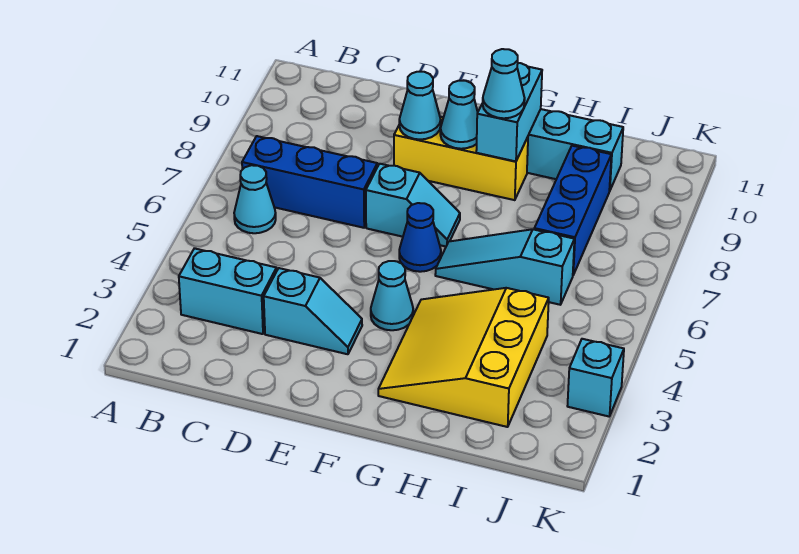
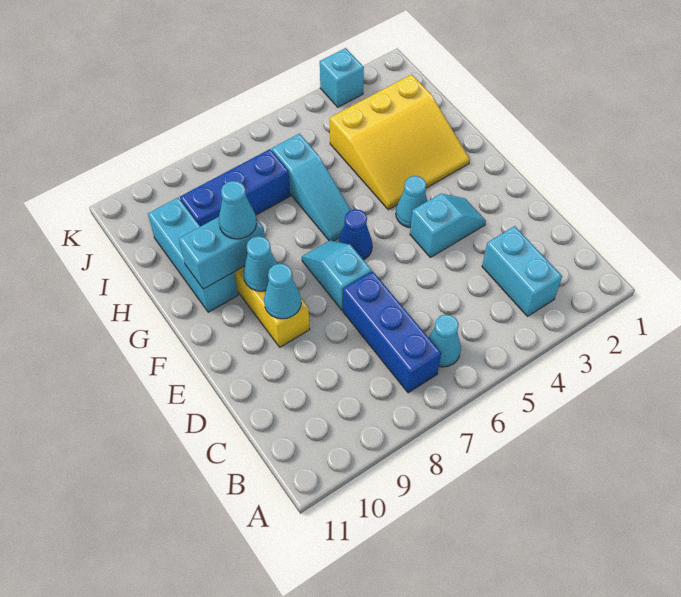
cyan slope D3:E3 level 1 top D -> cyan slope E3:E4 level 1 top 4

